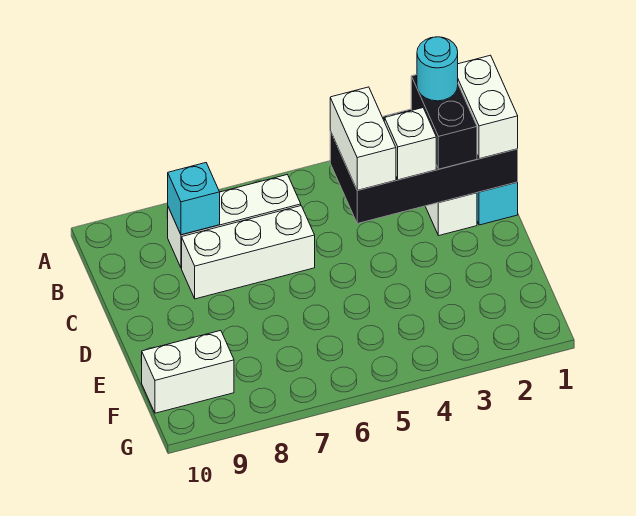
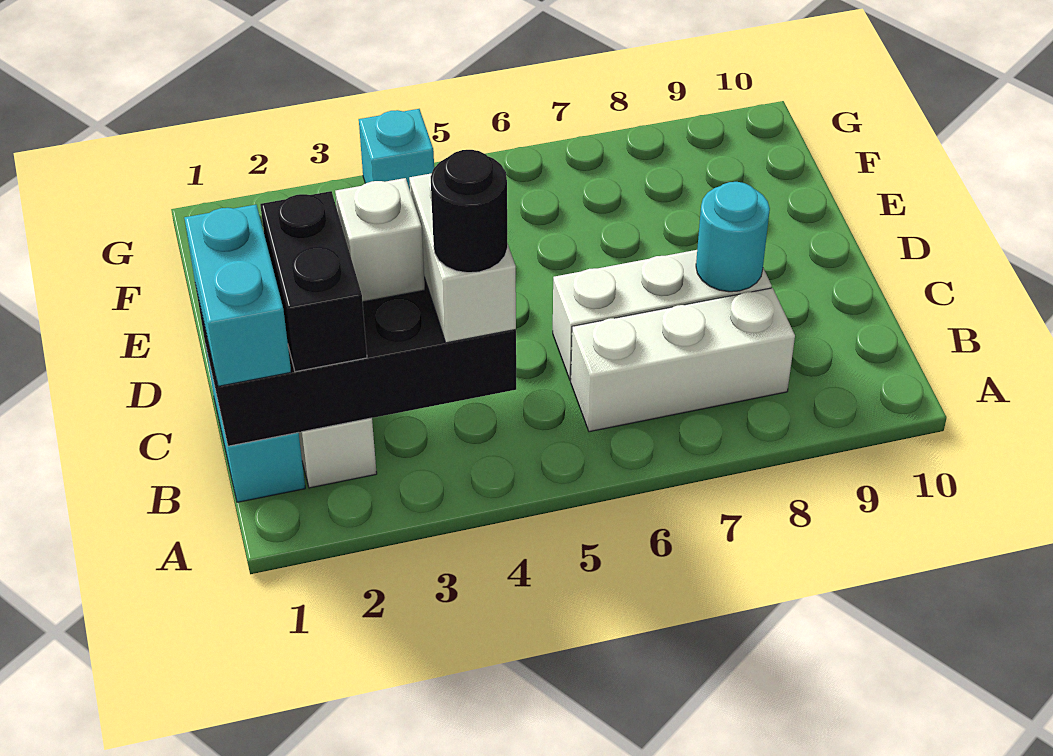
white brick B1:C1 level 3 -> cyan brick B1:C1 level 3
cyan round brick B2 level 4 -> cyan round brick C8 level 2
none -> black round brick B4 level 4
cyan brick B8 level 2 -> cyan brick G4 level 1
white brick F9:F10 level 1 -> none

